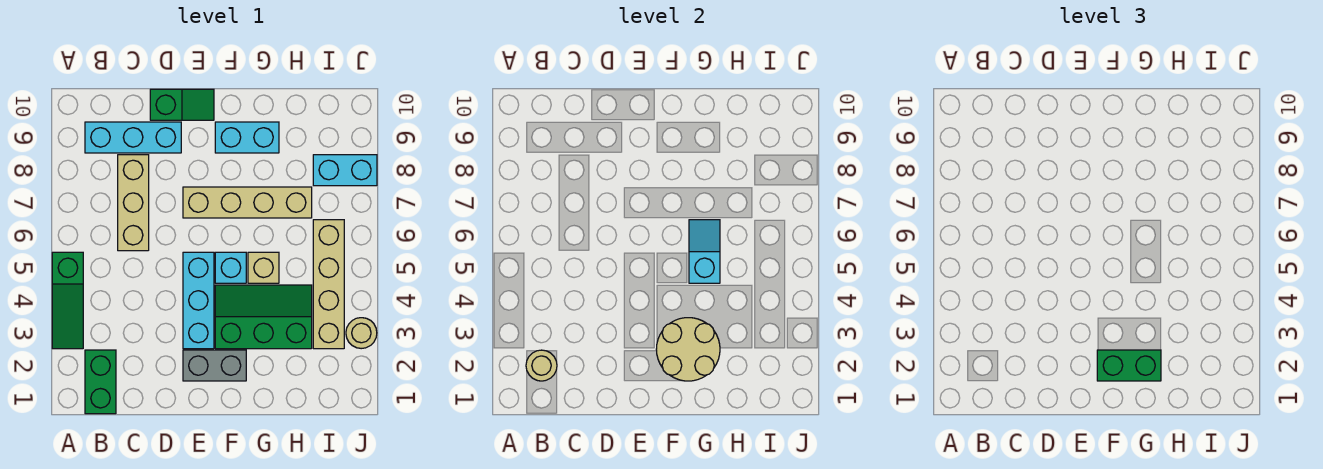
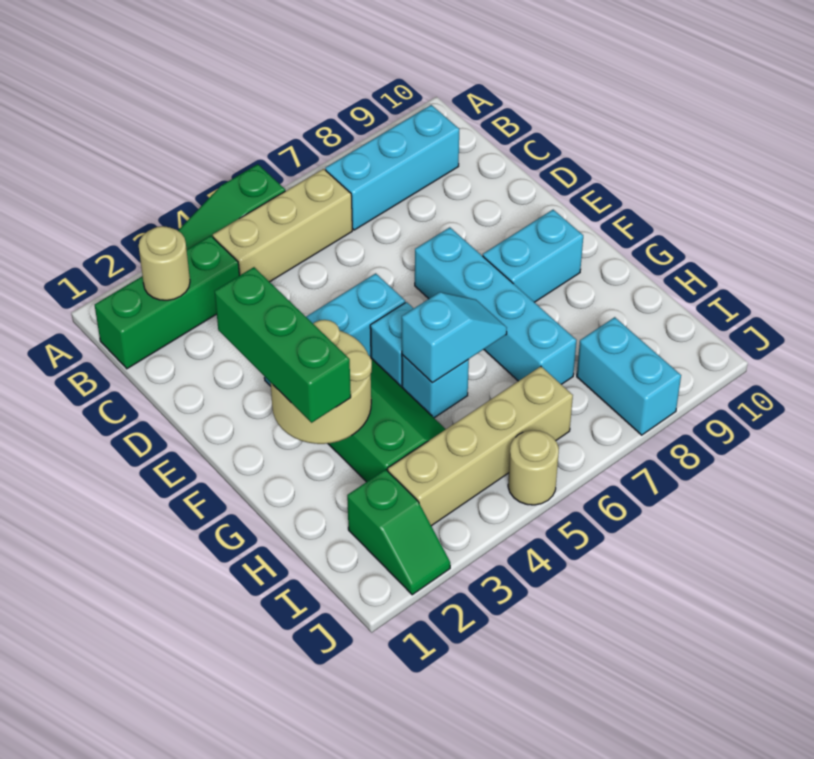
green brick B1:B2 level 1 -> green brick B1:B3 level 1
cyan brick B9:D9 level 1 -> cyan brick B7:B9 level 1
tan brick C6:C8 level 1 -> tan brick B4:B6 level 1
green slope D10:E10 level 1 top D -> green slope I2:J2 level 1 top I
grey brick E2:F2 level 1 -> none
tan brick E7:H7 level 1 -> cyan brick E7:H7 level 1
green brick F2:G2 level 3 -> green brick E2:G2 level 3
cyan brick F9:G9 level 1 -> cyan brick F8:F9 level 1
tan brick G5 level 1 -> cyan brick G5 level 1
tan round brick J3 level 1 -> tan round brick J5 level 1

